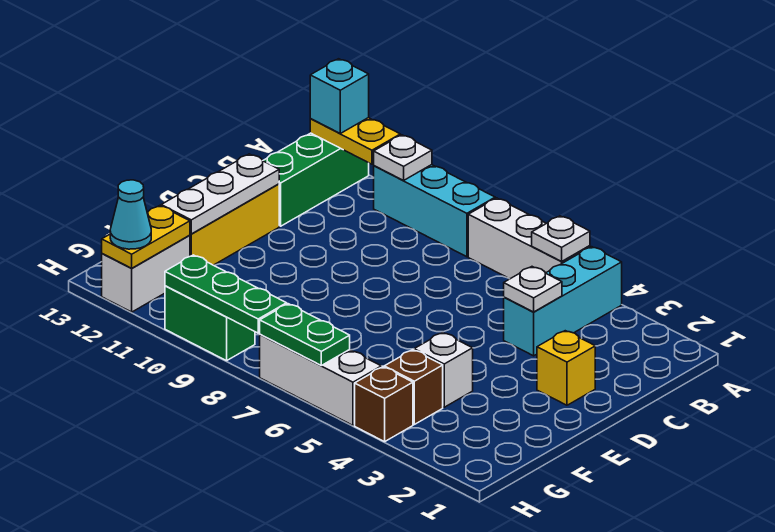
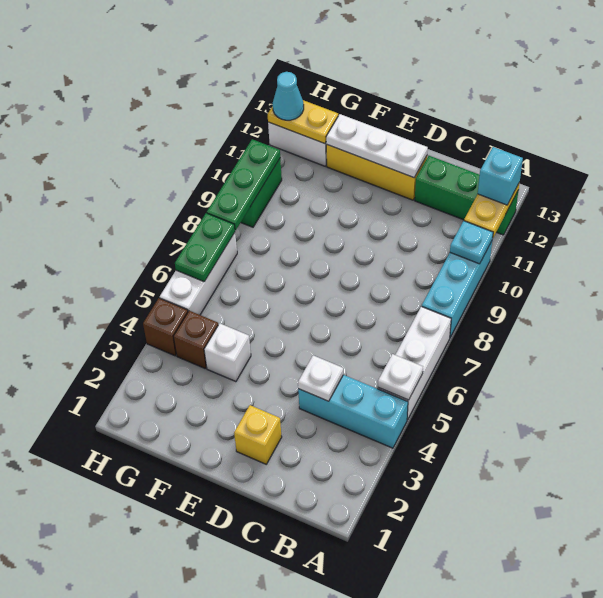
white plate A10 level 2 -> cyan plate A10 level 2

